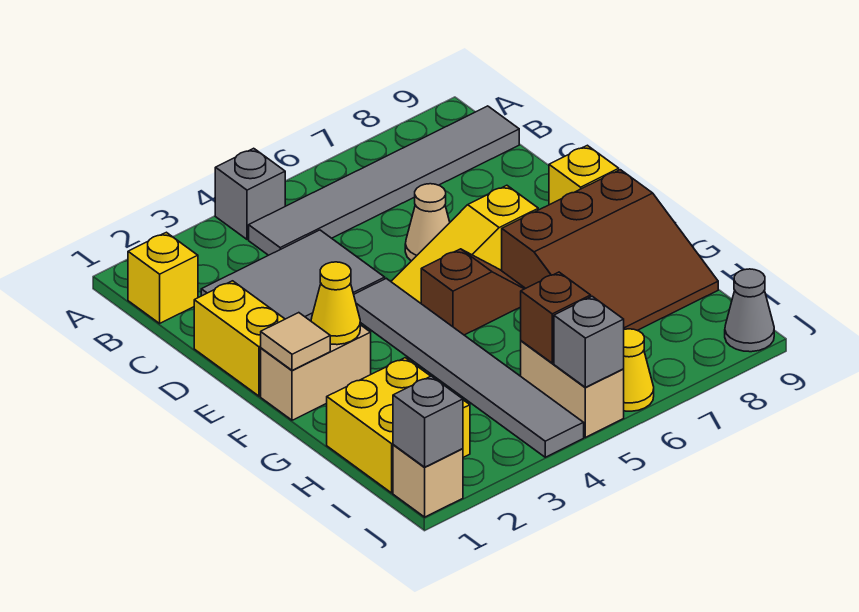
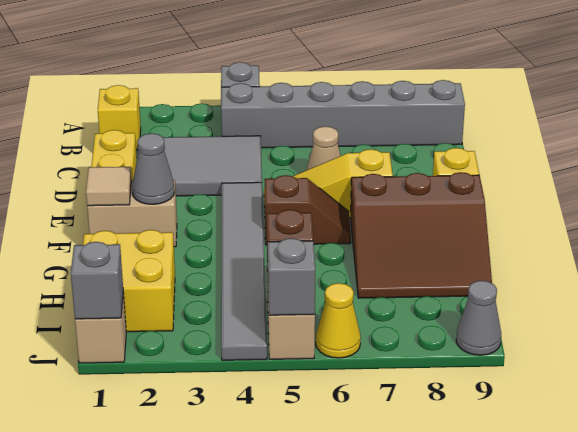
grey tile B4:B9 level 1 -> grey brick B4:B9 level 1
yellow cone F2 level 2 -> grey cone F2 level 2

